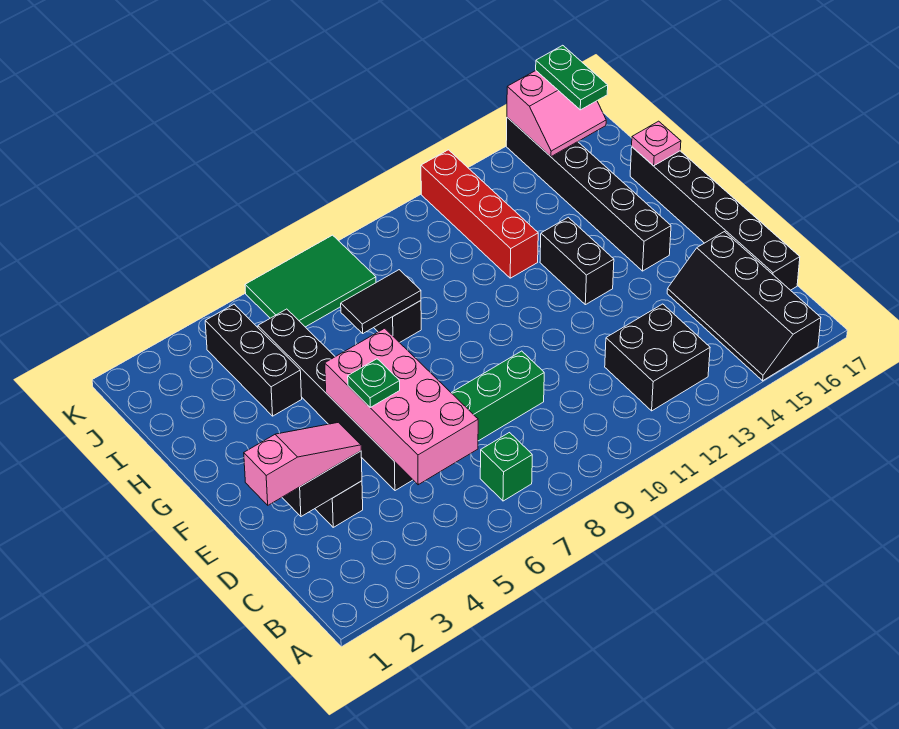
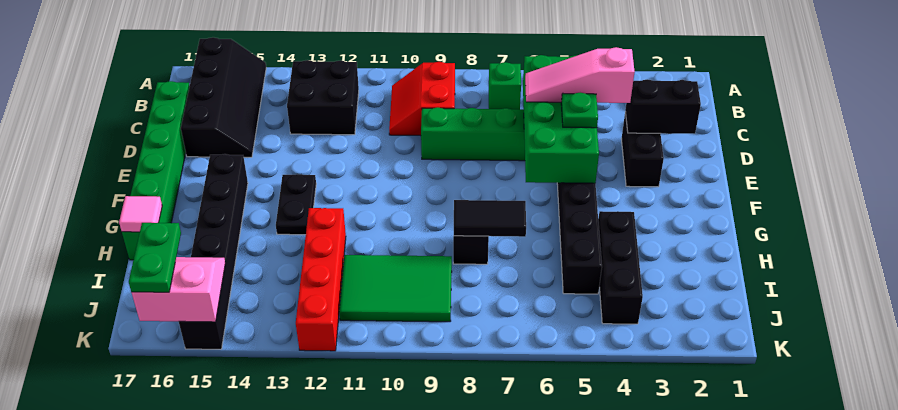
none -> red slope B9:C10 level 1 top 9
pink brick C5:F6 level 2 -> green brick C5:F6 level 2
black brick C17:H17 level 1 -> green brick C17:H17 level 1
pink slope D1:D3 level 3 top 1 -> pink slope D4:D6 level 3 top 4
black brick F13:G13 level 1 -> black plate F13:G13 level 1
pink plate H17 level 2 -> pink tile H17 level 2
green tile J6:K8 level 1 -> green tile I9:J11 level 1

